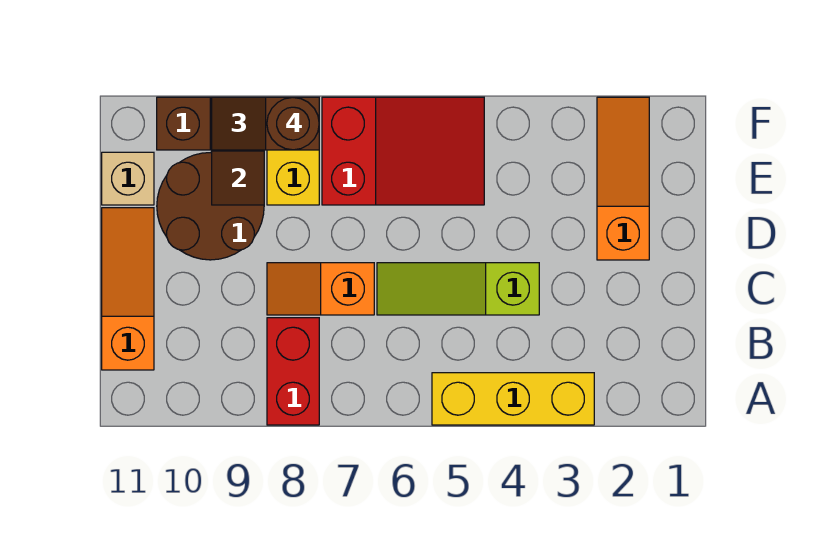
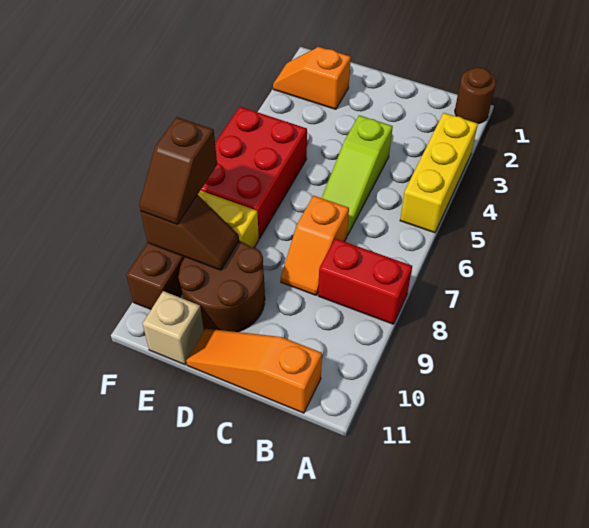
orange slope D2:F2 level 1 top D -> orange slope E2:F2 level 1 top E
red slope E5:F7 level 1 top 7 -> red brick E5:F7 level 1
brown round brick F8 level 4 -> brown round brick A1 level 1

